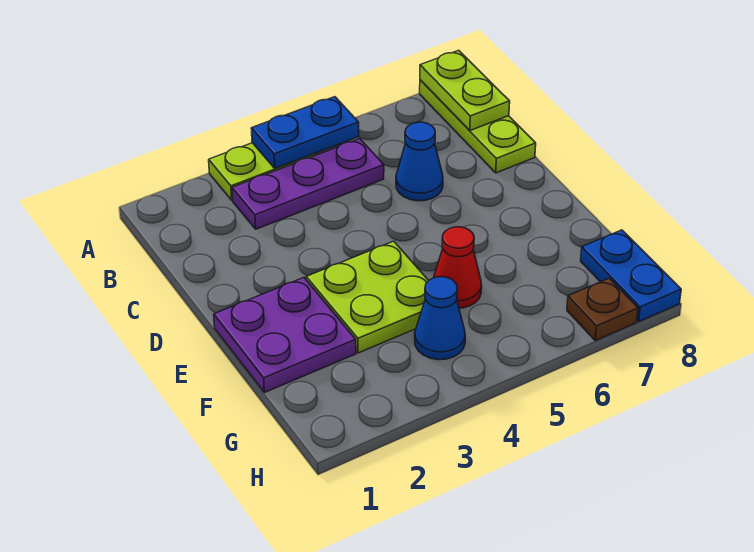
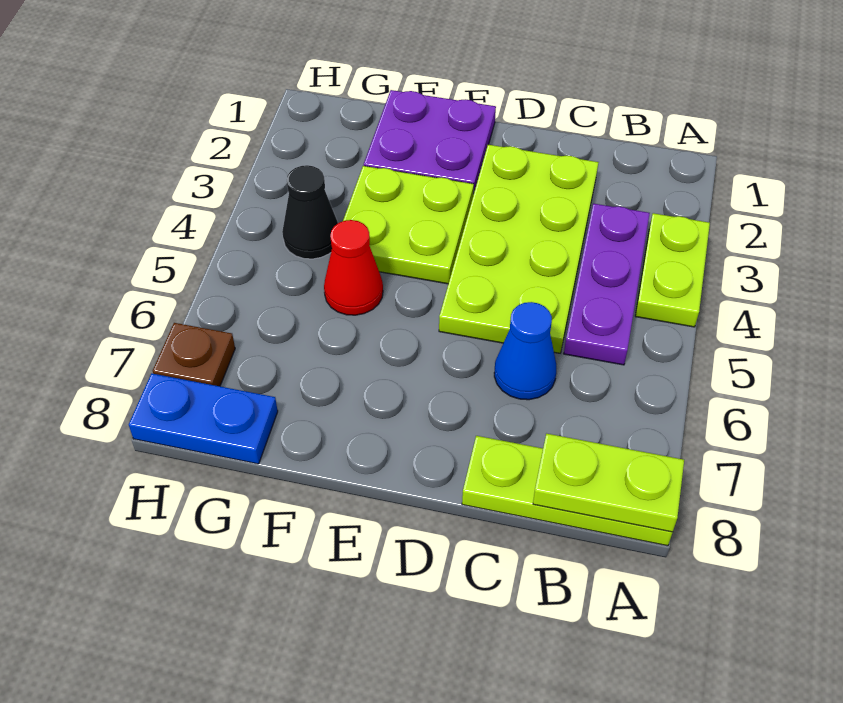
blue plate A4:A5 level 2 -> none
none -> lime plate C2:D5 level 1
blue cone G4 level 1 -> black cone G4 level 1

